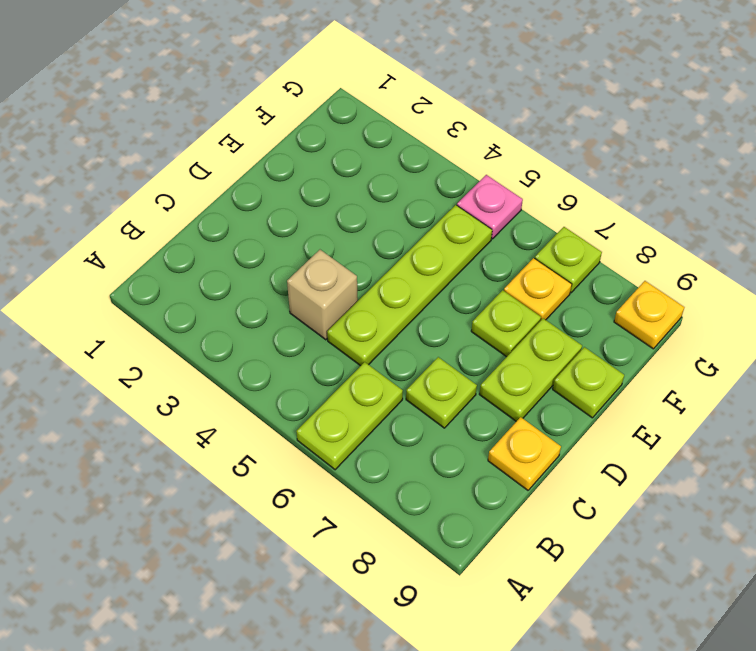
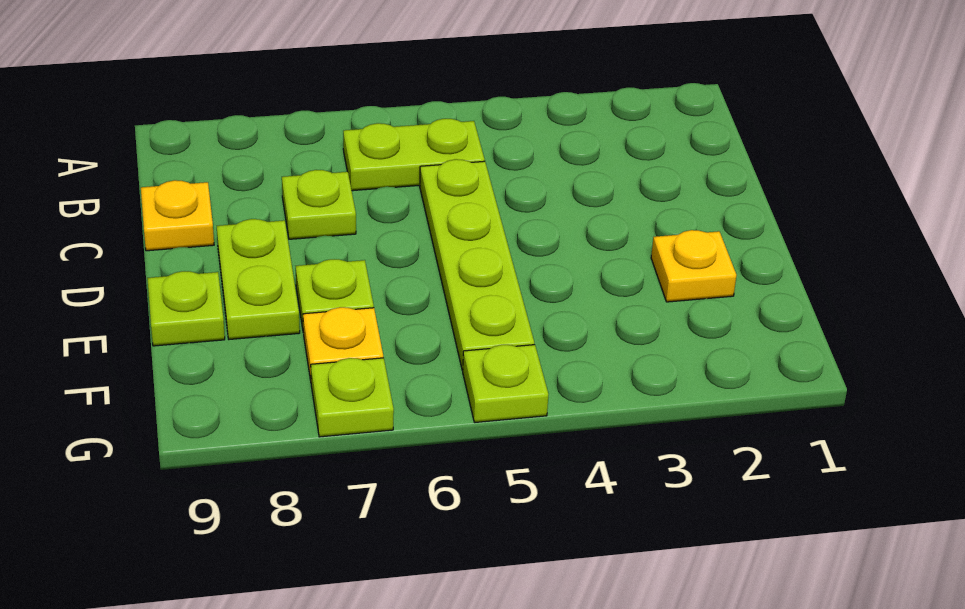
lime plate A6:B6 level 1 -> lime plate B5:B6 level 1
tan brick C4 level 1 -> none
pink plate G5 level 1 -> lime plate G5 level 1
yellow plate G9 level 1 -> yellow plate E2 level 1

